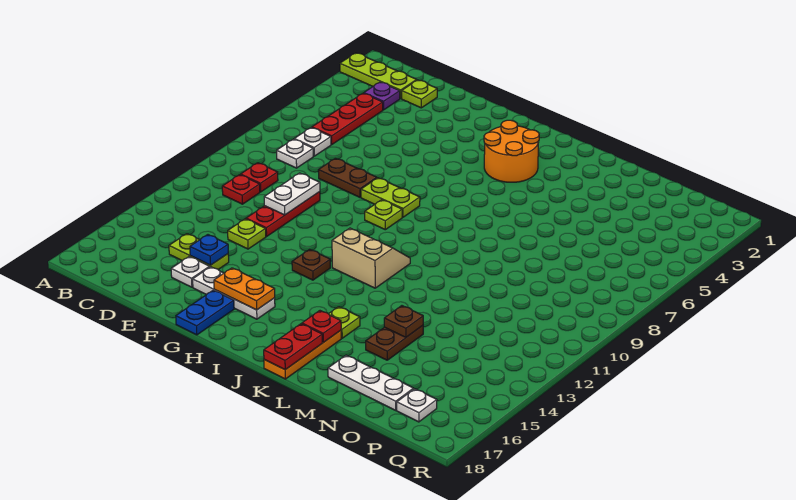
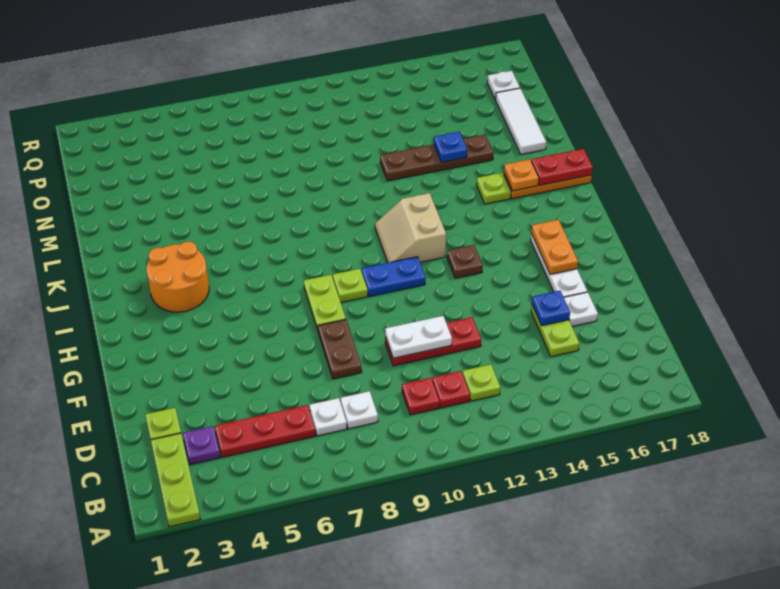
lime plate E13 level 1 -> lime plate C12 level 1
blue plate G17:G18 level 1 -> blue plate H10:H11 level 1
red plate K16 level 2 -> orange plate K16 level 2
brown plate M14:M15 level 1 -> brown plate M12:M15 level 1
brown plate M14 level 2 -> blue plate M14 level 2
white plate M17:O17 level 1 -> white tile M17:O17 level 1

